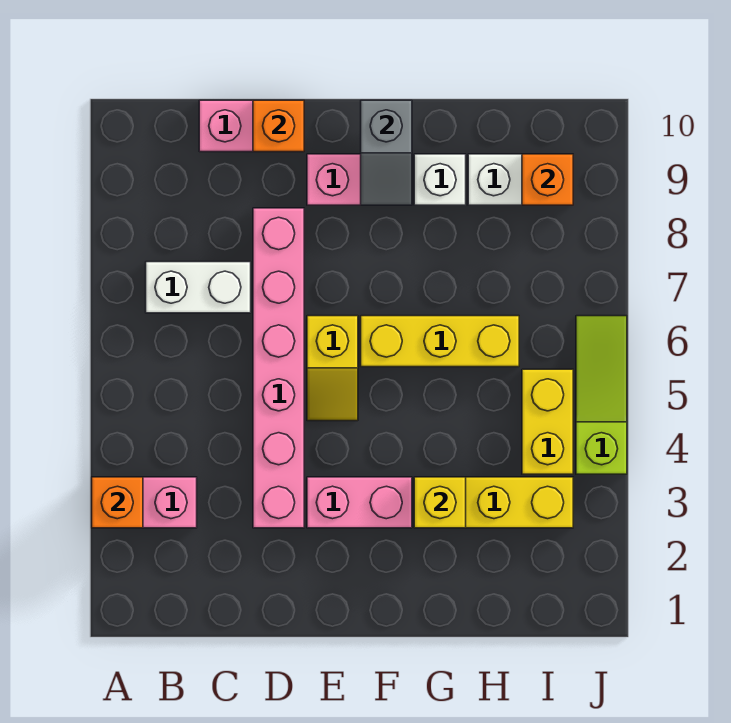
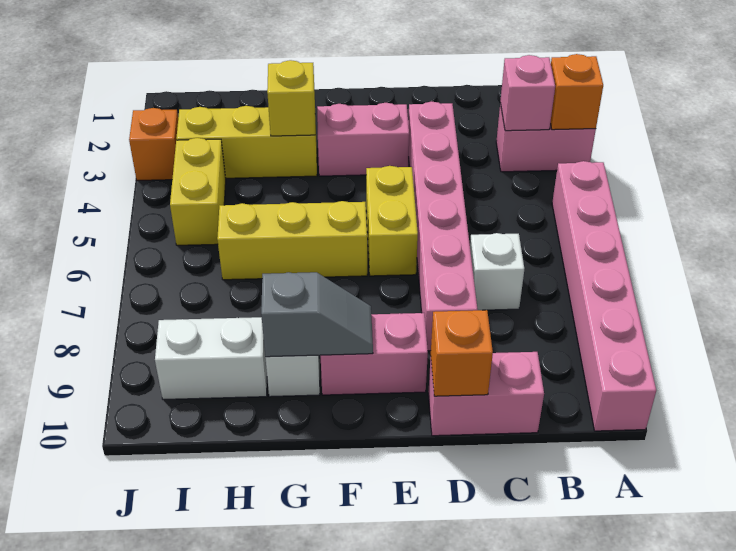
none -> pink brick A5:A10 level 1
none -> pink brick B3 level 2
white brick B7:C7 level 1 -> white brick C7 level 1
yellow slope E5:E6 level 1 top 6 -> yellow brick E5:E6 level 1
grey slope F9:F10 level 2 top 10 -> grey slope F9:G9 level 2 top G
orange brick I9 level 2 -> orange brick J3 level 1
lime slope J4:J6 level 1 top 4 -> none

